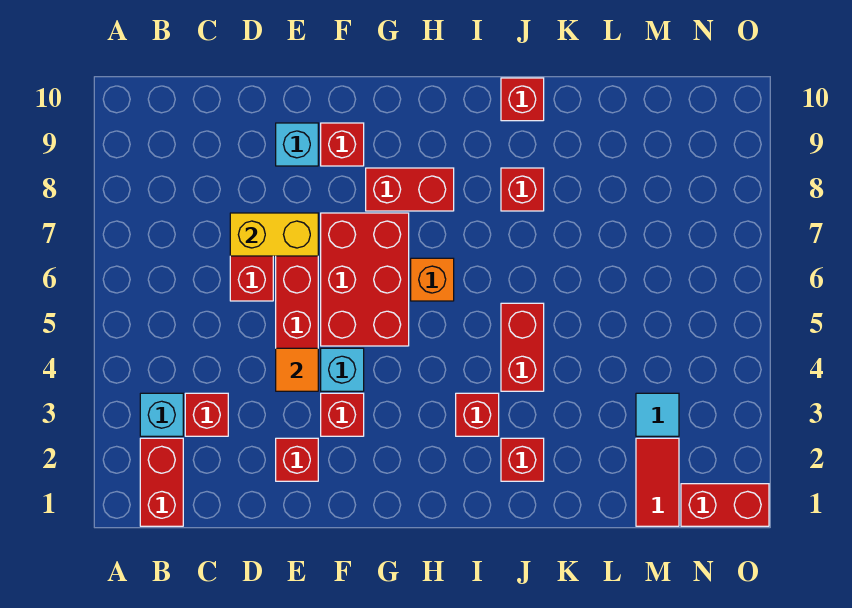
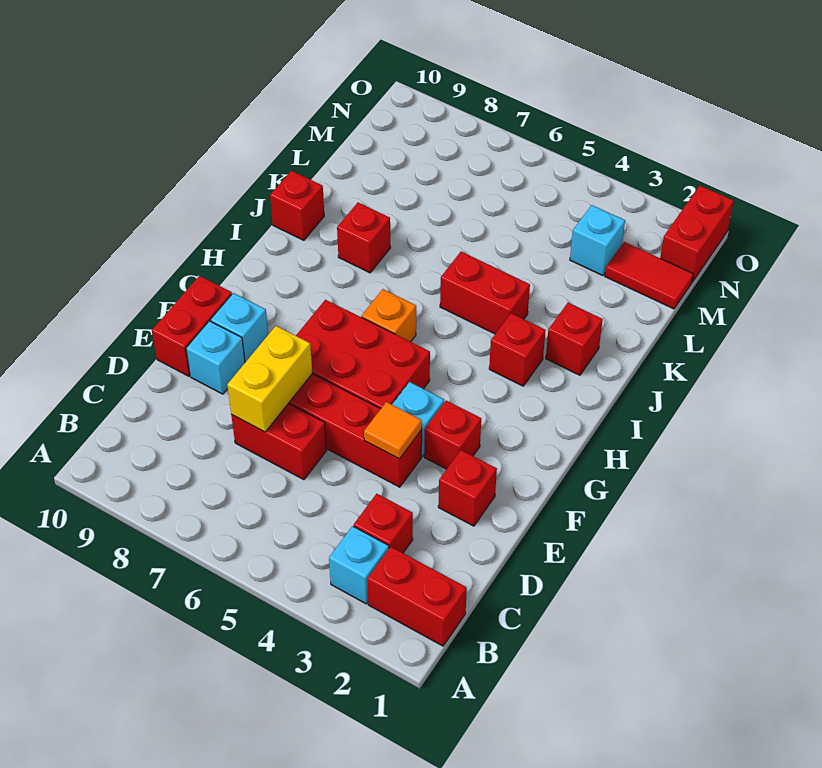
red brick F9 level 1 -> cyan brick F9 level 1
red brick G8:H8 level 1 -> red brick E10:F10 level 1
cyan tile M3 level 1 -> cyan brick M3 level 1

